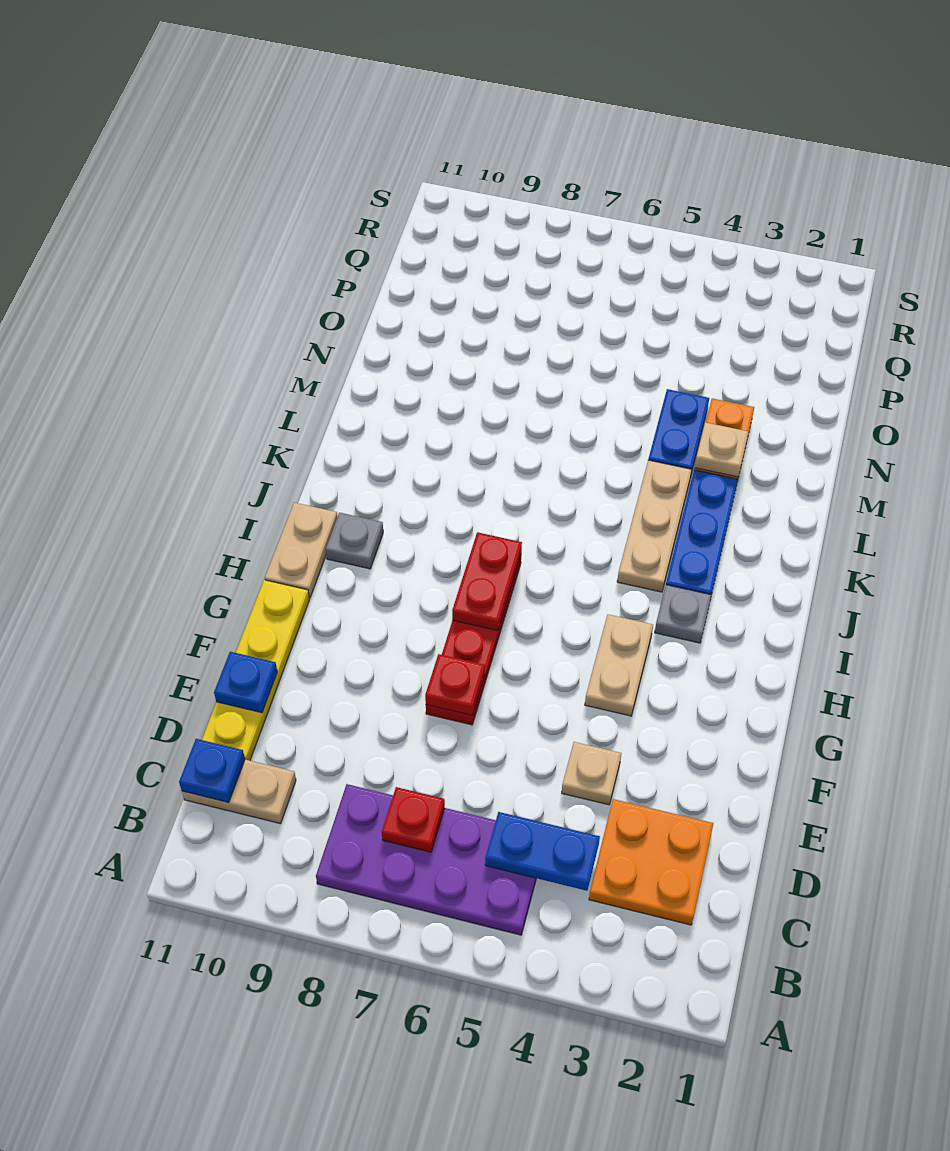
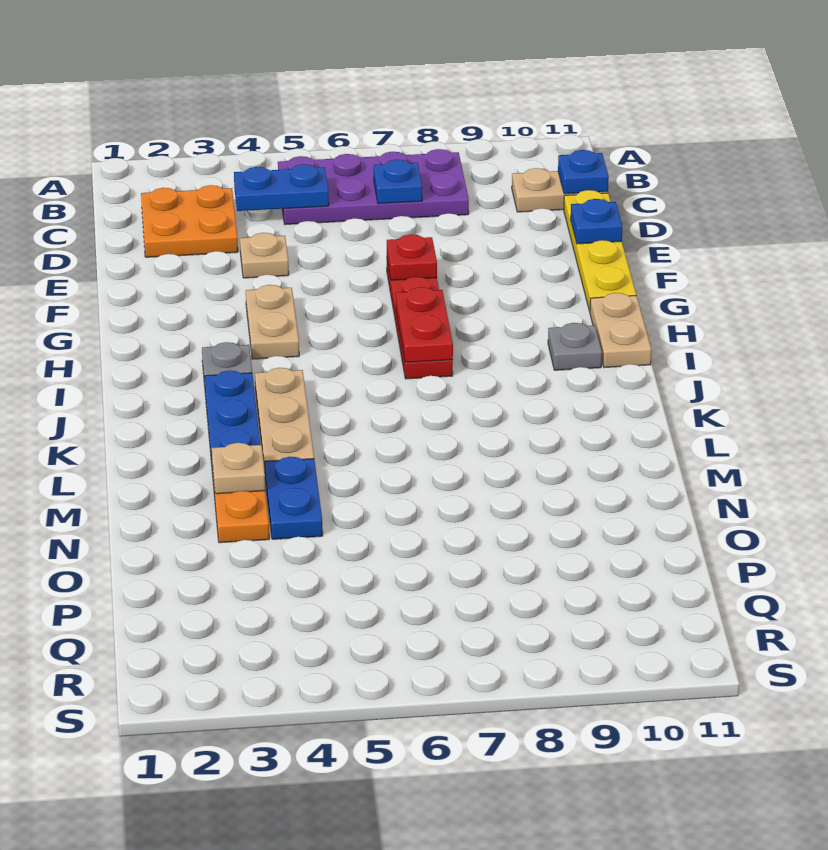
red plate C7 level 2 -> blue plate C7 level 2

